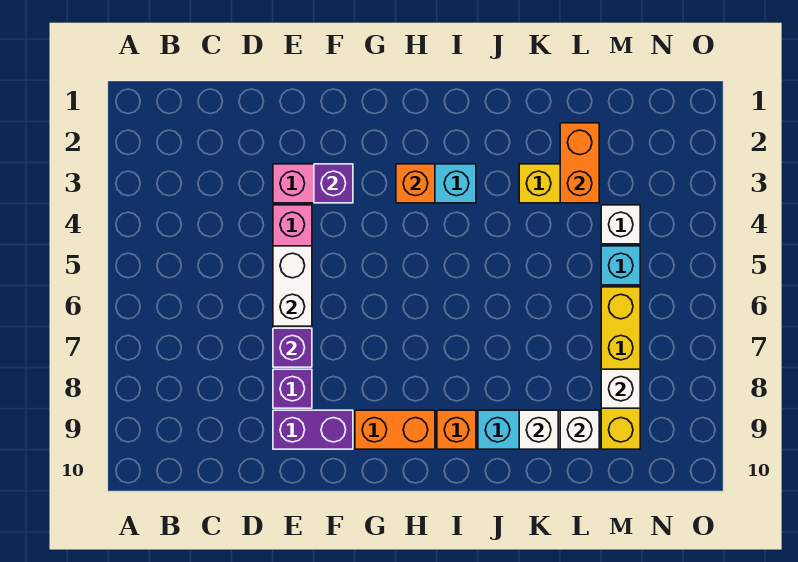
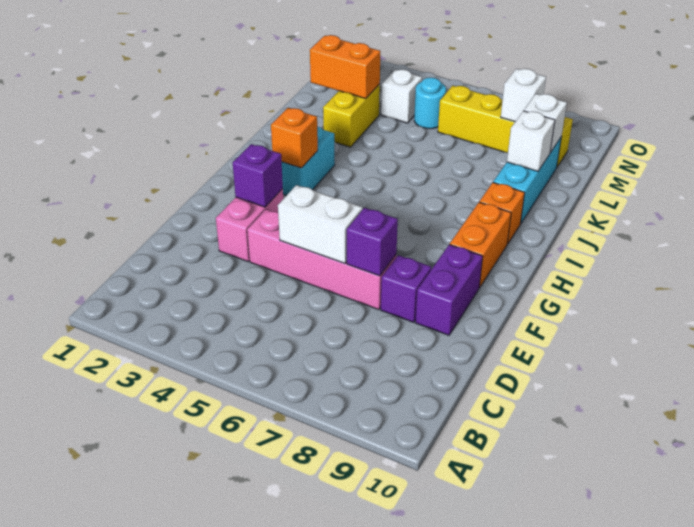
cyan brick M5 level 1 -> cyan round brick M5 level 1

